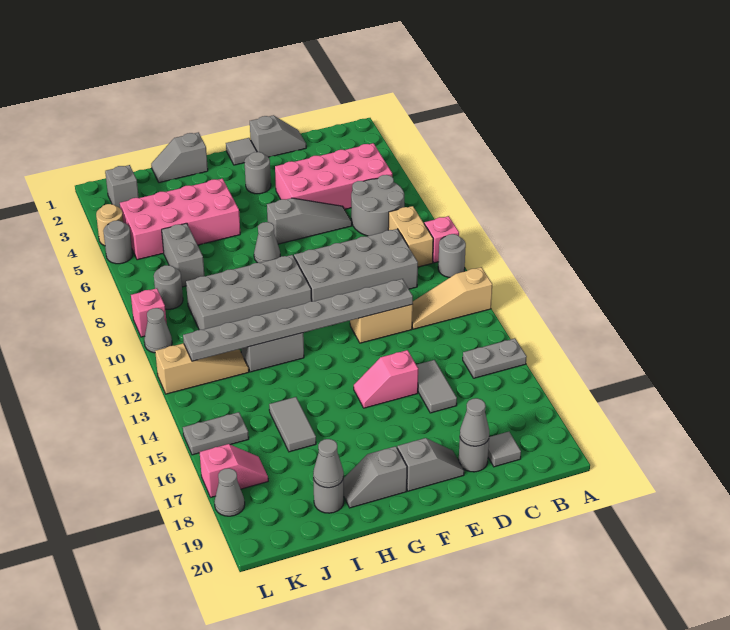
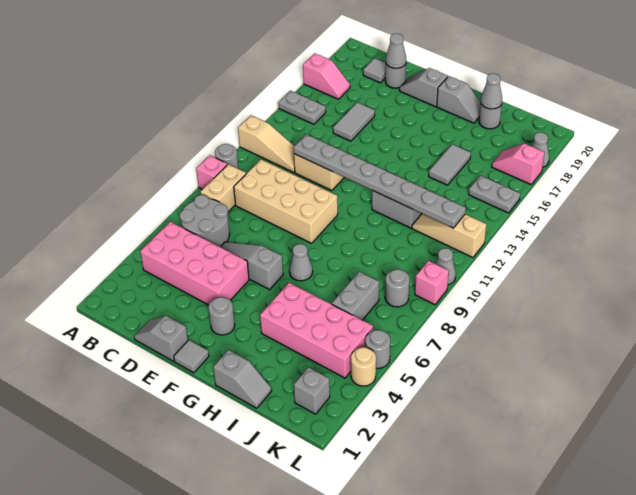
grey brick C9:F10 level 1 -> tan brick C9:F10 level 1
pink slope E15:F15 level 1 top E -> pink slope A17:B17 level 1 top A
grey brick G9:J10 level 1 -> none

